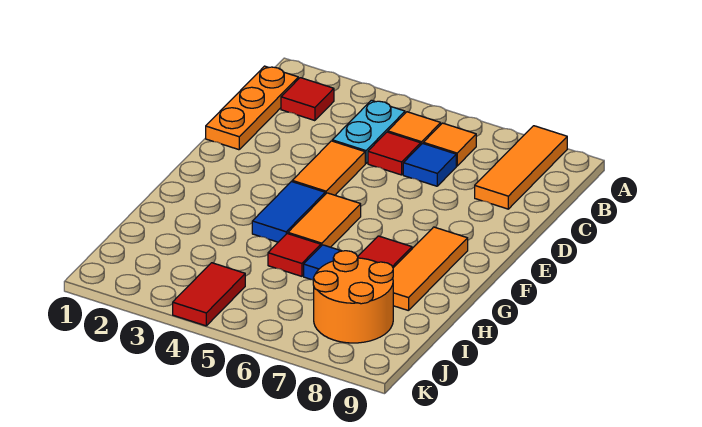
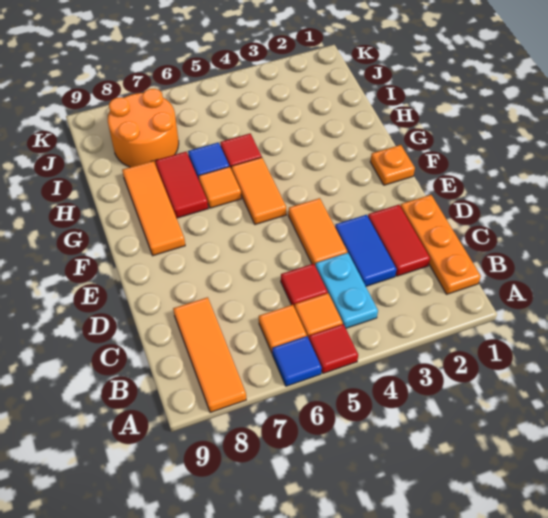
red tile B2 level 1 -> red tile A5 level 1
blue tile C6 level 1 -> blue tile A6 level 1
none -> orange plate F1 level 1
blue tile F4:G4 level 1 -> blue tile C3:D3 level 1
none -> orange tile G6 level 1
red tile J4:K4 level 1 -> red tile C2:D2 level 1

